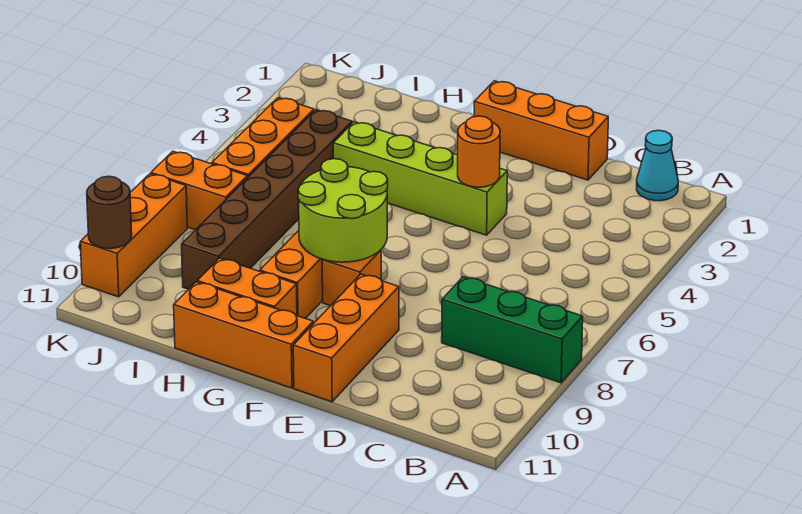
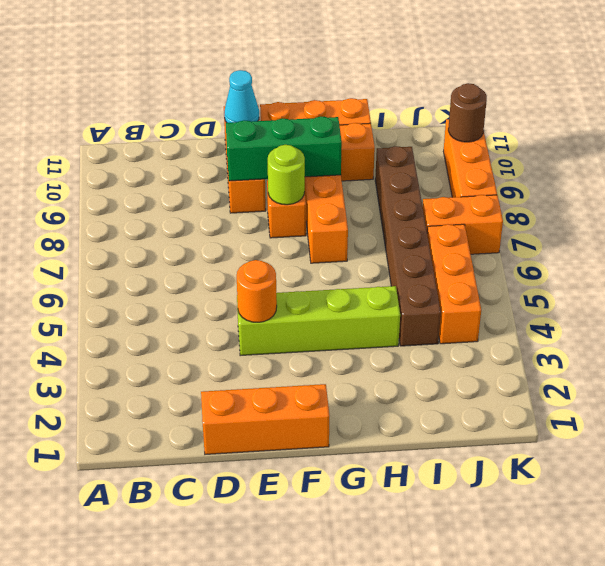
green brick A8:C8 level 1 -> green brick E9:G9 level 2
cyan cone B1 level 1 -> cyan cone E11 level 2
lime round brick F7:G8 level 2 -> lime round brick F8 level 2

